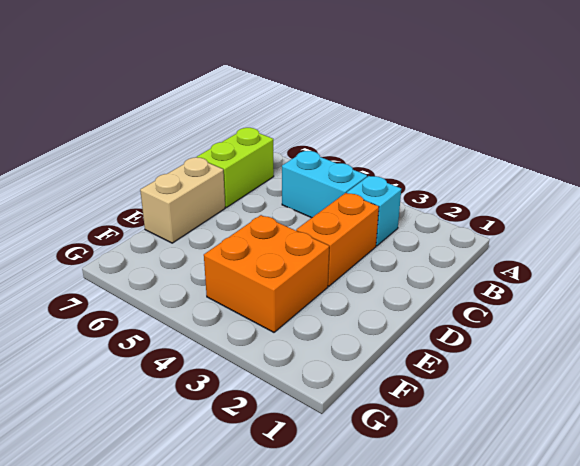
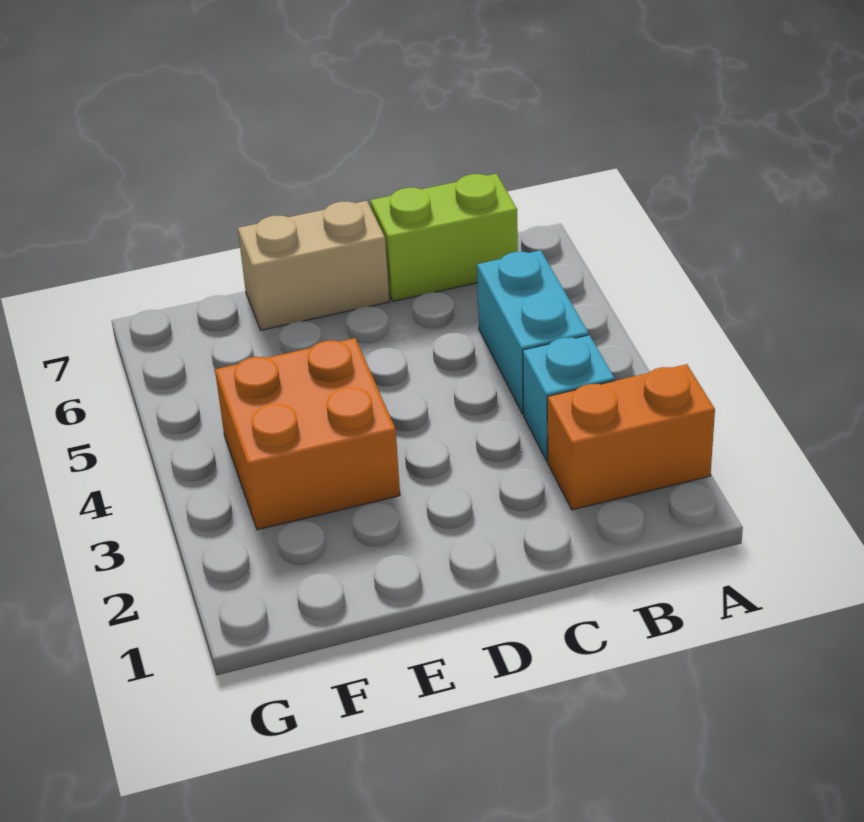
orange brick C3:D3 level 1 -> orange brick A2:B2 level 1

